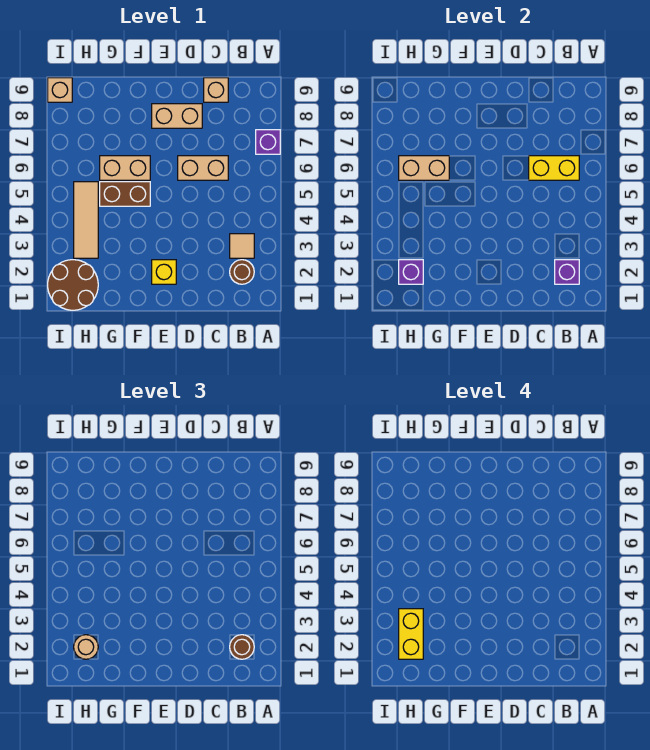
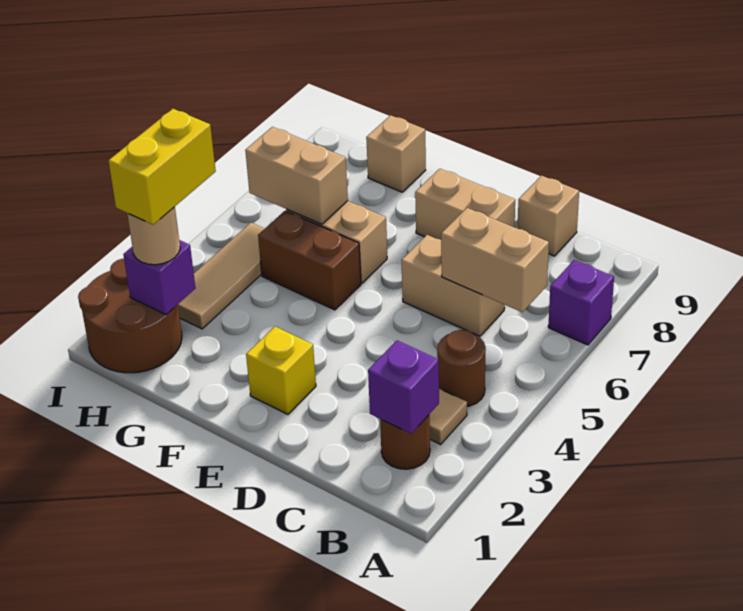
brown round brick B2 level 3 -> brown round brick B4 level 1
yellow brick B6:C6 level 2 -> tan brick B6:C6 level 2
tan brick I9 level 1 -> tan brick G9 level 1

